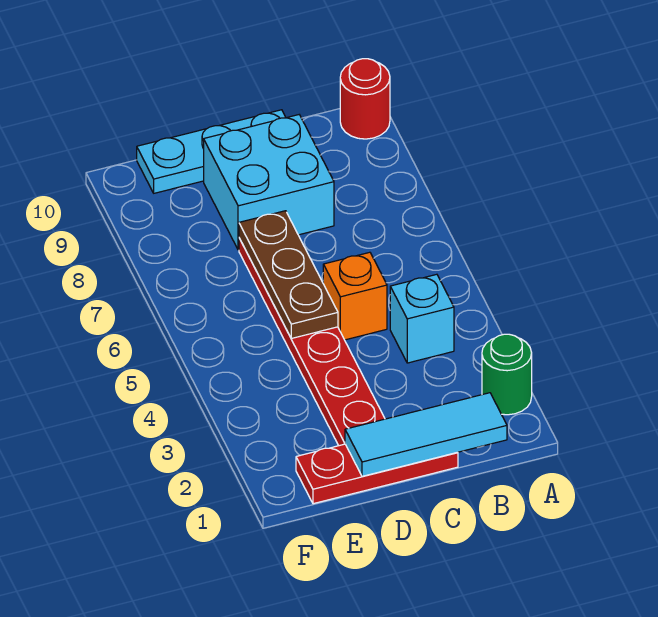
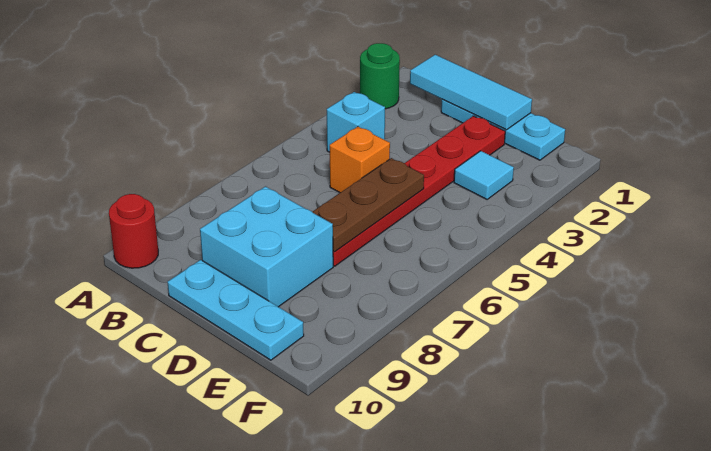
red plate C1:E1 level 1 -> cyan plate C1:E1 level 1
none -> cyan tile E3 level 1

